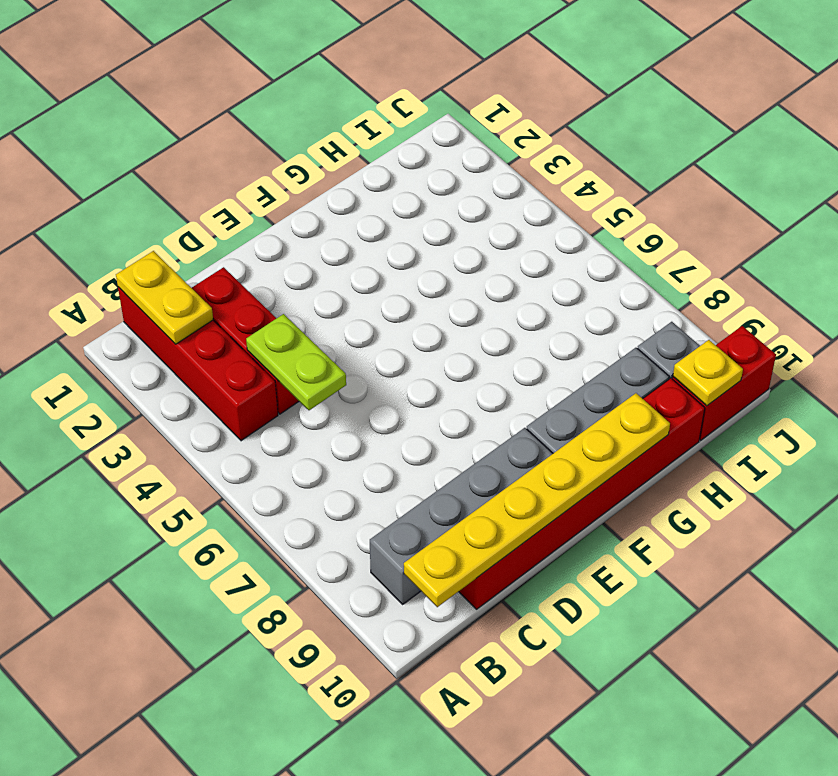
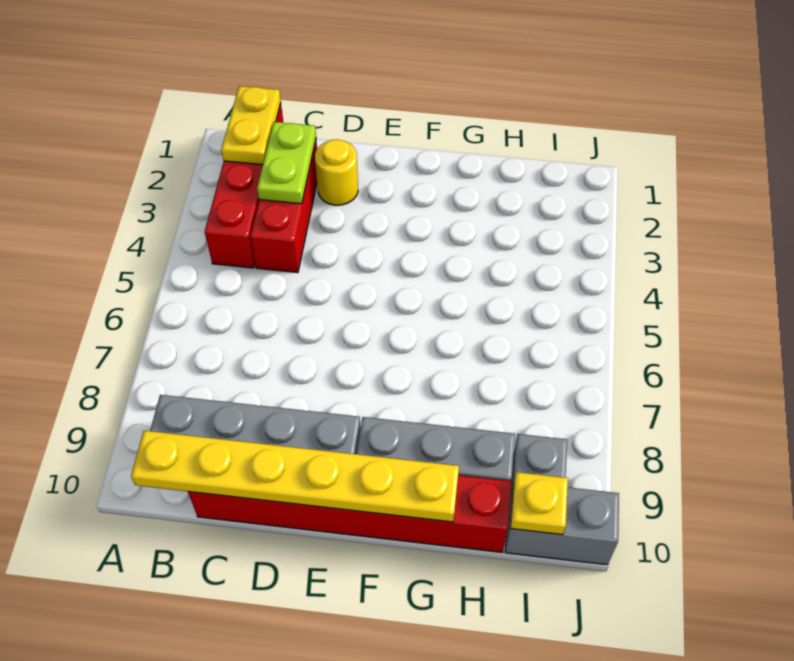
lime plate C4:C5 level 2 -> lime plate C2:C3 level 2
none -> yellow round brick D2 level 1
red brick I10:J10 level 1 -> grey brick I10:J10 level 1

